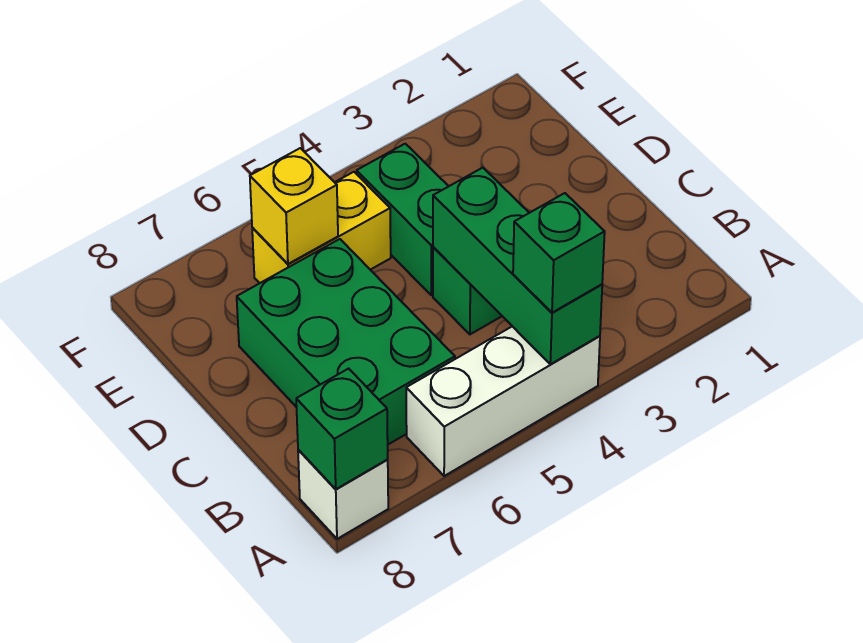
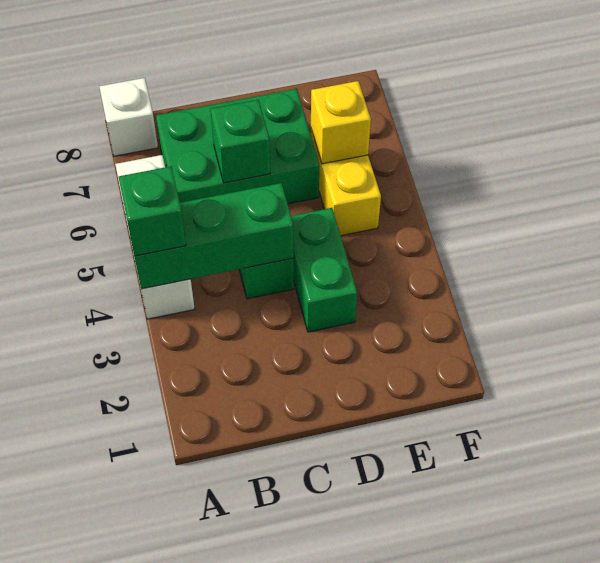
green brick A8 level 2 -> green brick C6 level 2
green brick D4:E4 level 1 -> green brick D3:D4 level 1

